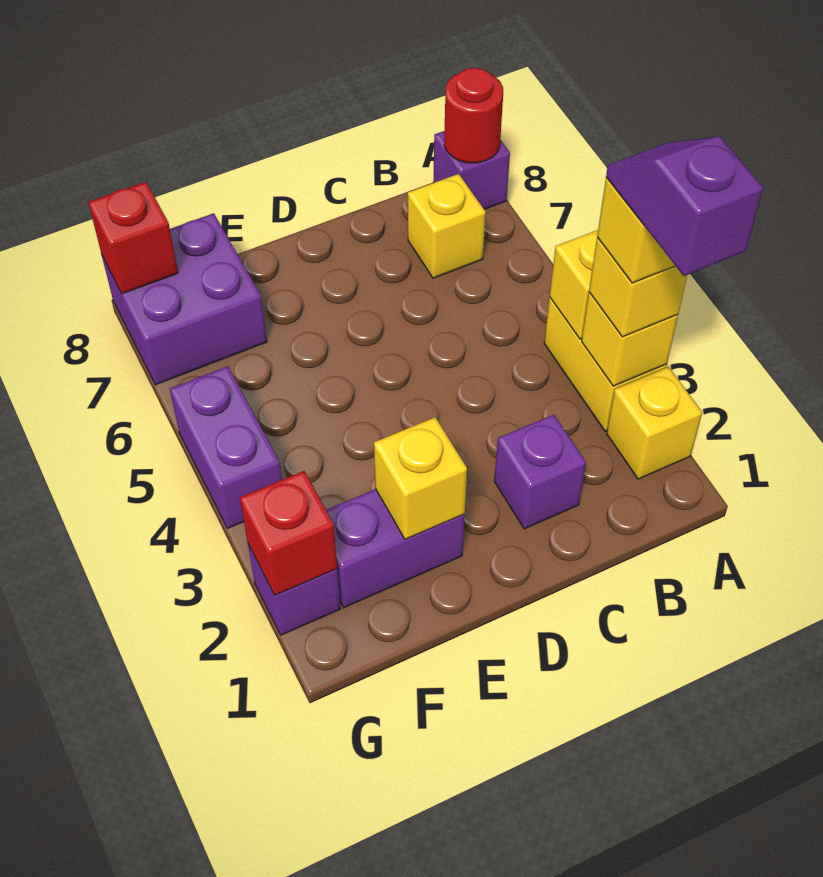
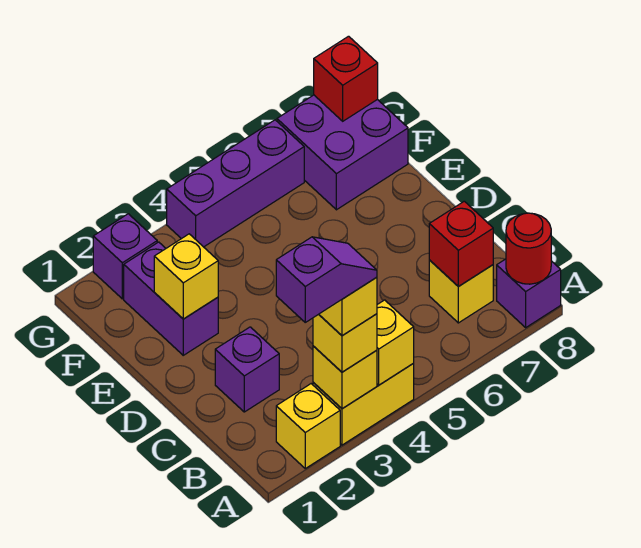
red brick G2 level 2 -> red brick B7 level 2
purple brick G4:G5 level 1 -> purple brick G4:G6 level 1

